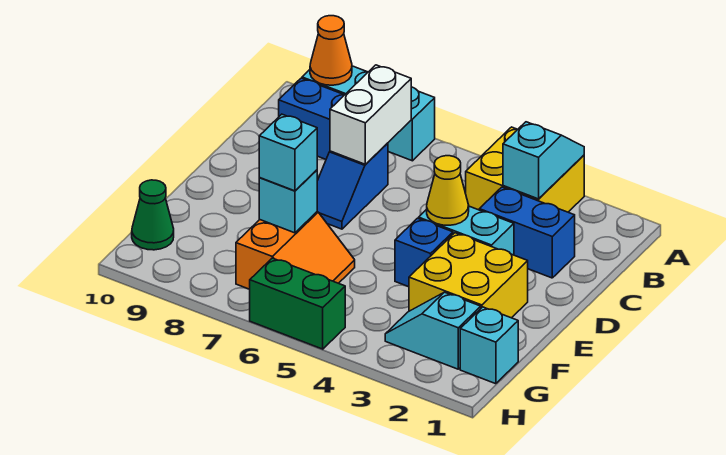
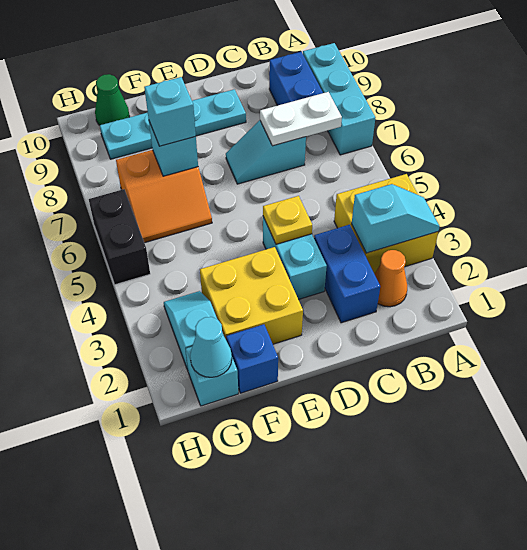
orange cone A9 level 2 -> orange cone B2 level 1
white brick B7:C7 level 2 -> white plate B7:C7 level 2
blue slope C7:D7 level 1 top C -> cyan slope C7:D7 level 1 top C
yellow cone D4 level 2 -> yellow plate D4 level 2
none -> cyan plate D9:G9 level 1
blue brick E4 level 1 -> blue brick F1 level 1
none -> cyan cone G1 level 2
green brick H5:H6 level 1 -> black brick H5:H6 level 1

